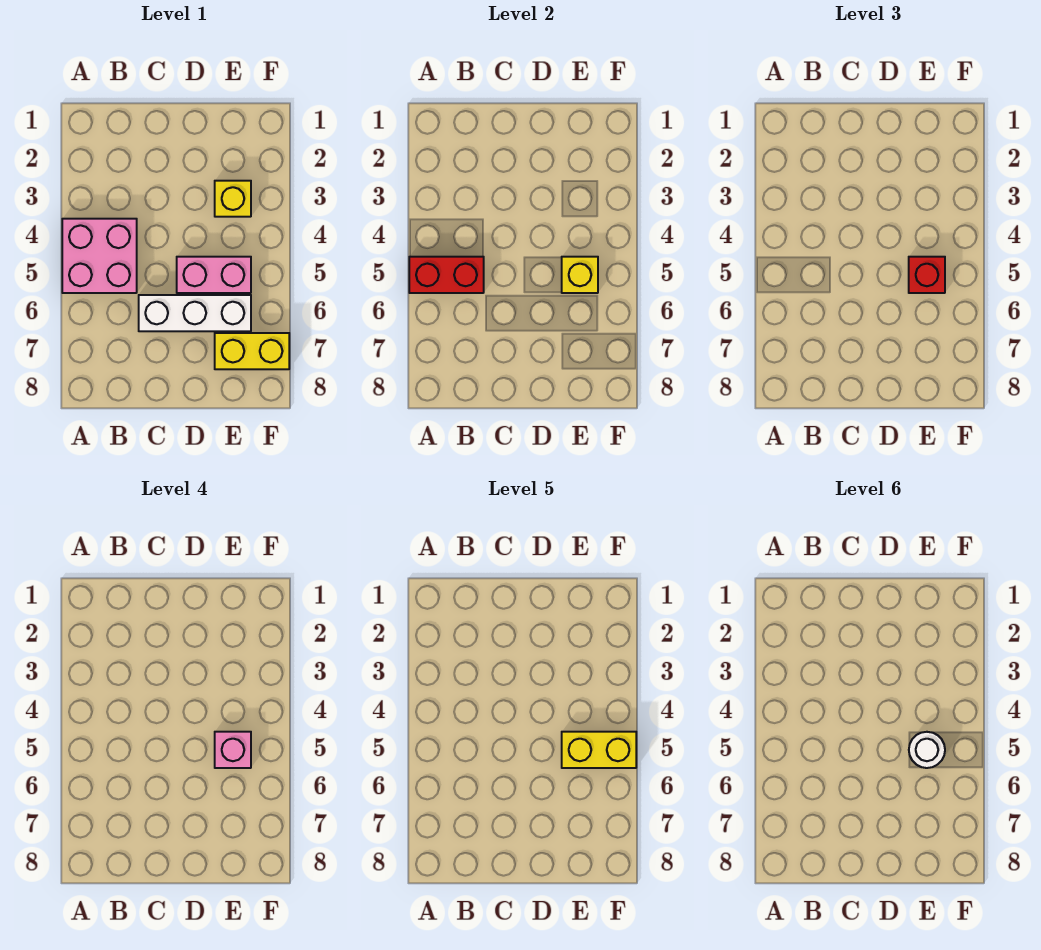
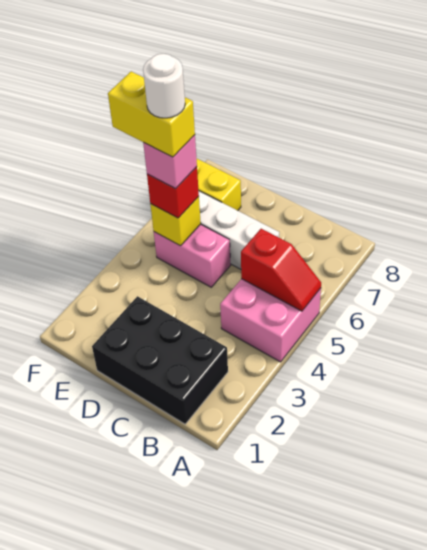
red brick A5:B5 level 2 -> red slope A5:B5 level 2 top B
none -> black brick B1:D2 level 1
yellow brick E3 level 1 -> none

